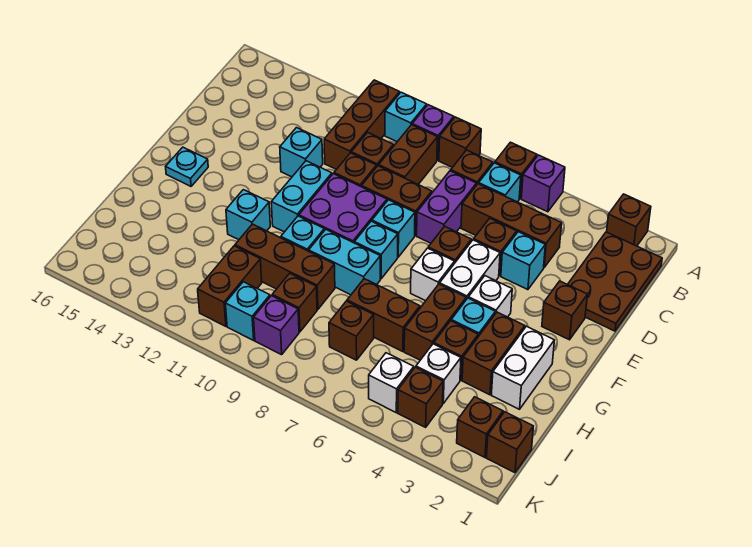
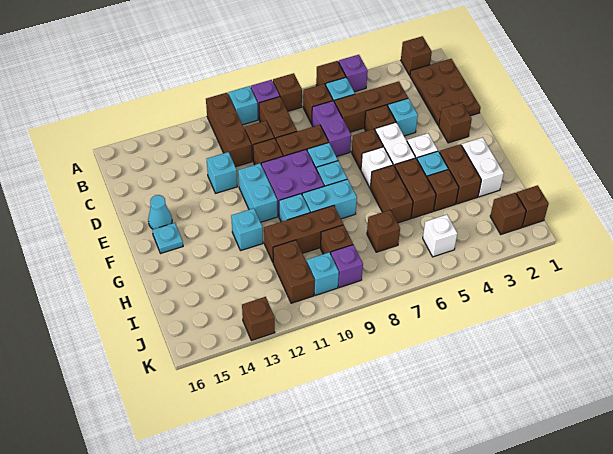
none -> cyan cone E15 level 1
brown brick H6:H7 level 1 -> brown brick G6:H6 level 1
white brick I4 level 1 -> none
brown brick J4 level 1 -> brown brick K13 level 1

